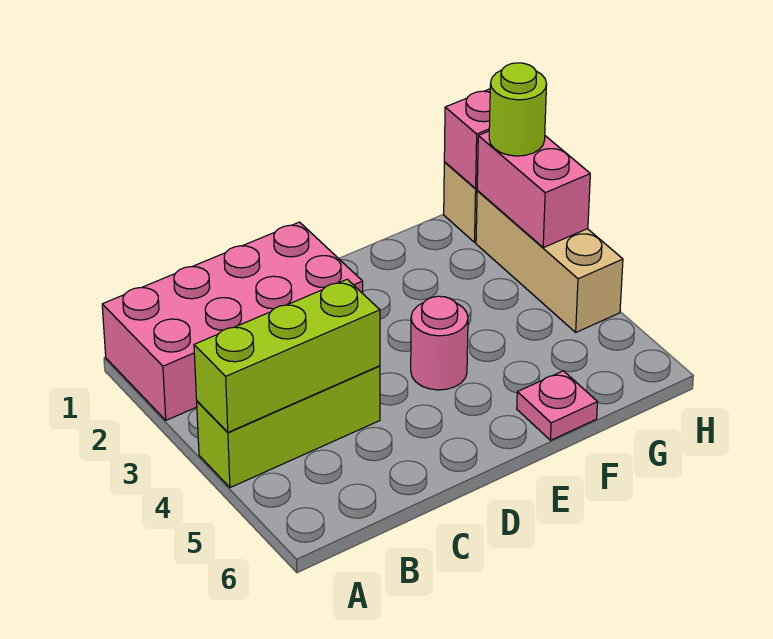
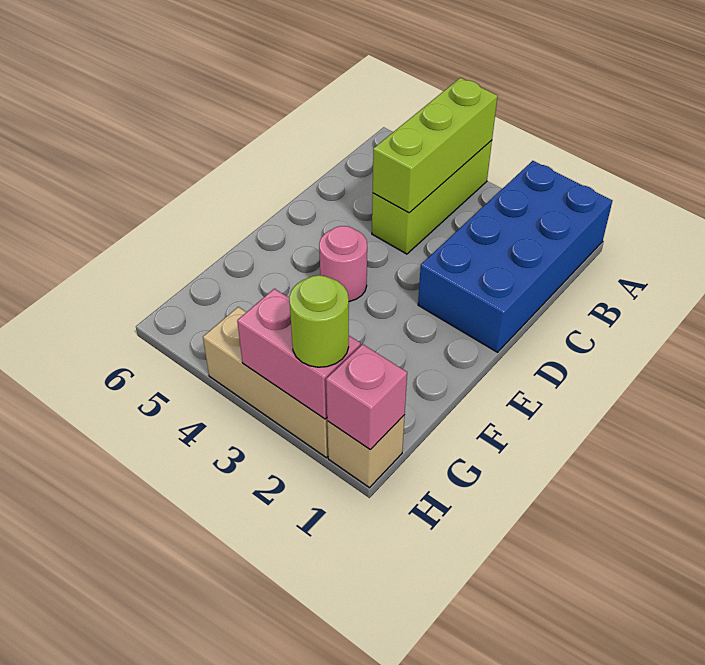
pink brick A1:D2 level 1 -> blue brick A1:D2 level 1
pink plate F6 level 1 -> none

